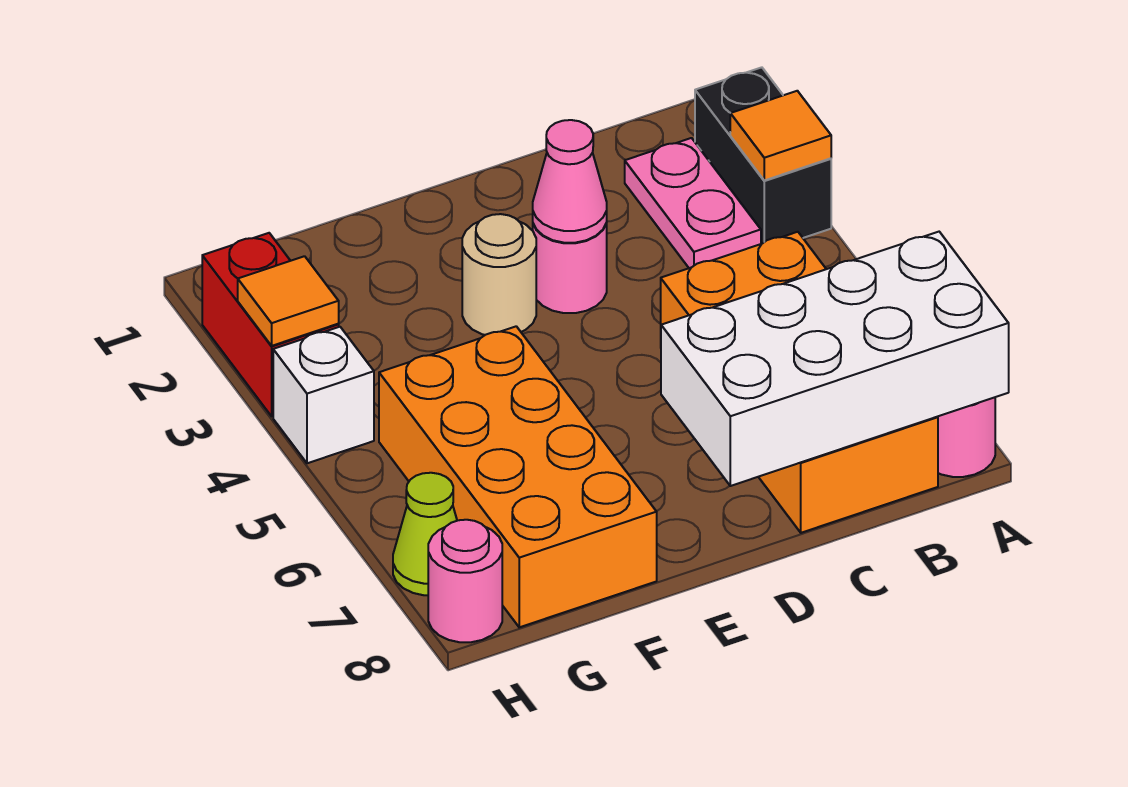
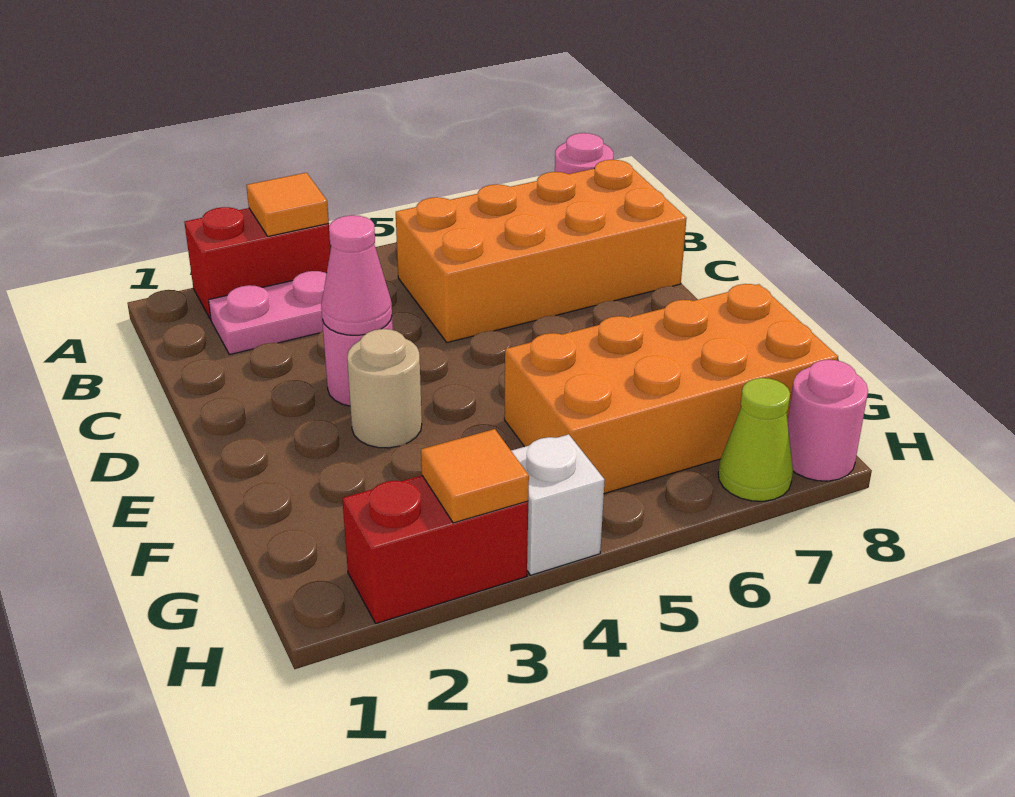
black brick A2:A3 level 1 -> red brick A2:A3 level 1
white brick A7:D8 level 2 -> none

